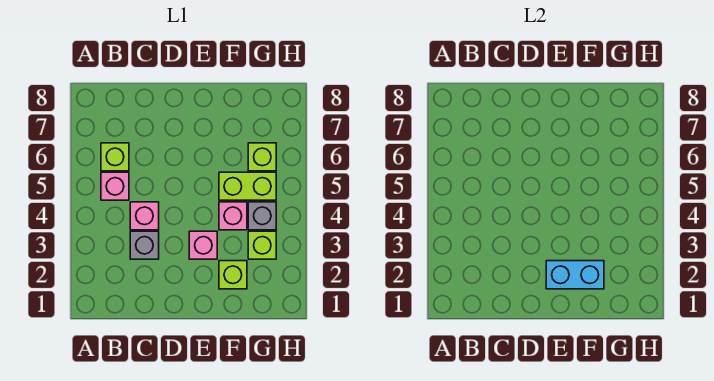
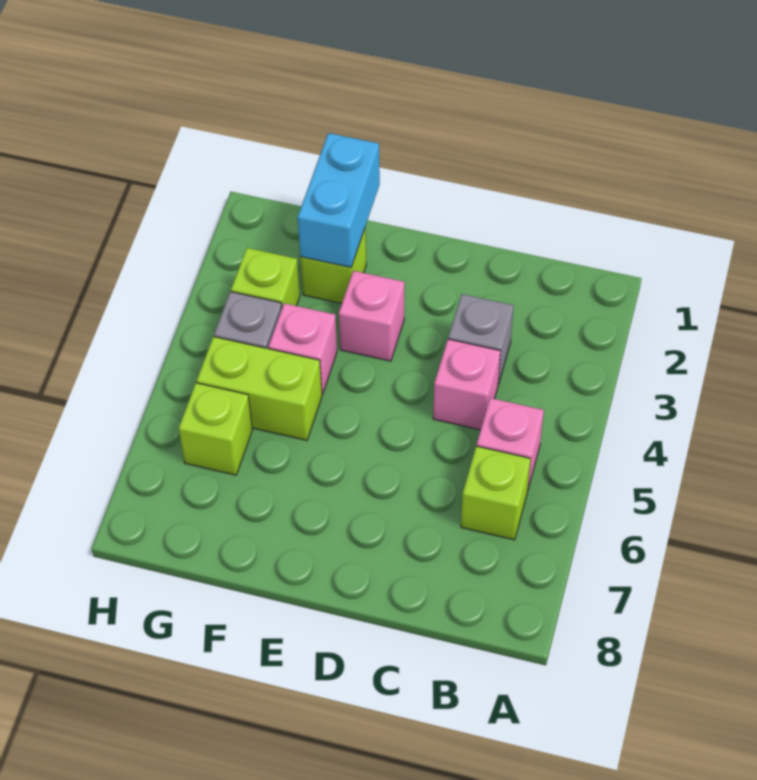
cyan brick E2:F2 level 2 -> cyan brick F1:F2 level 2

